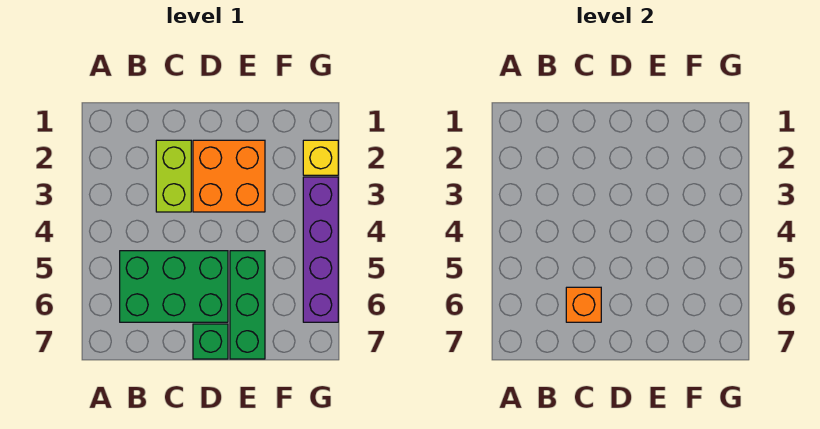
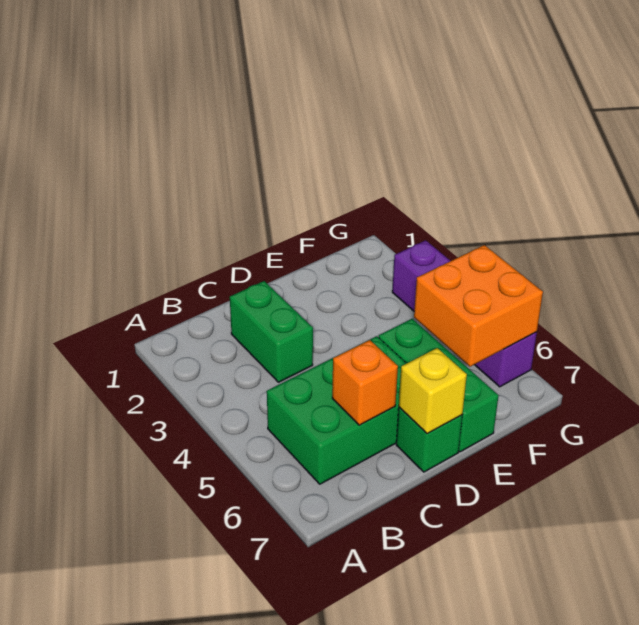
lime brick C2:C3 level 1 -> green brick C2:C3 level 1
orange brick D2:E3 level 1 -> orange brick F5:G6 level 2
yellow brick G2 level 1 -> yellow brick D7 level 2

